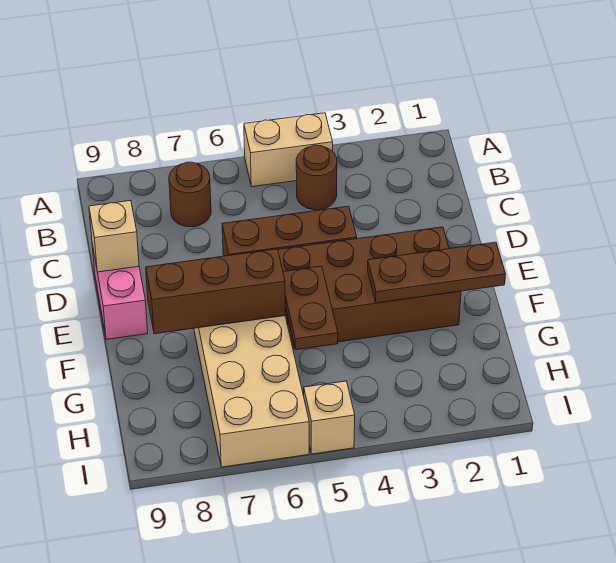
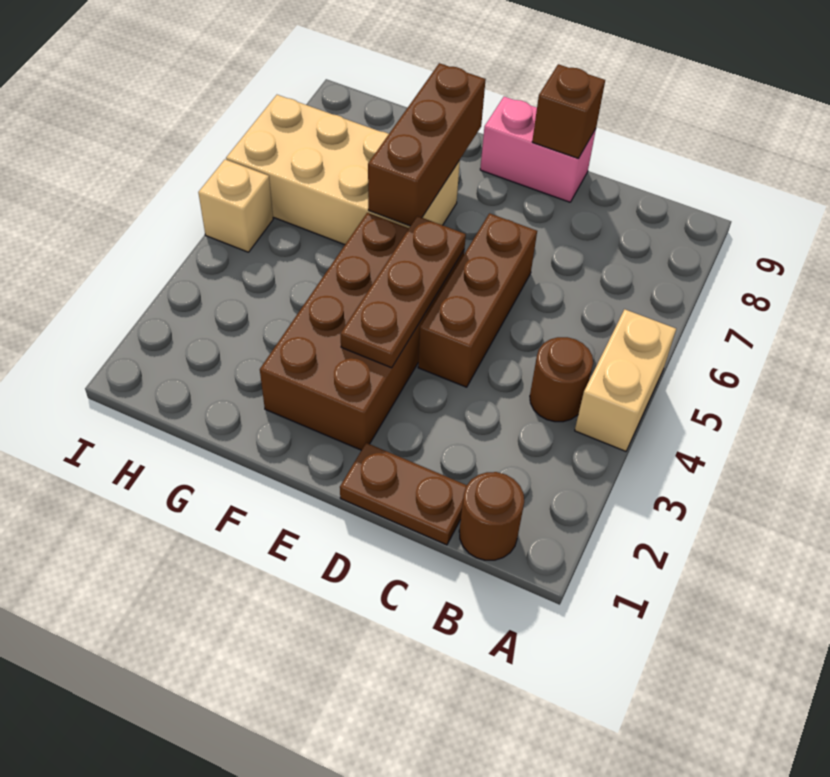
brown round brick B7 level 1 -> brown round brick B1 level 1
tan brick D9 level 2 -> brown brick D9 level 2
brown plate F1:F3 level 2 -> brown plate E3:E5 level 2
brown plate F5:G5 level 2 -> brown plate C1:D1 level 1

